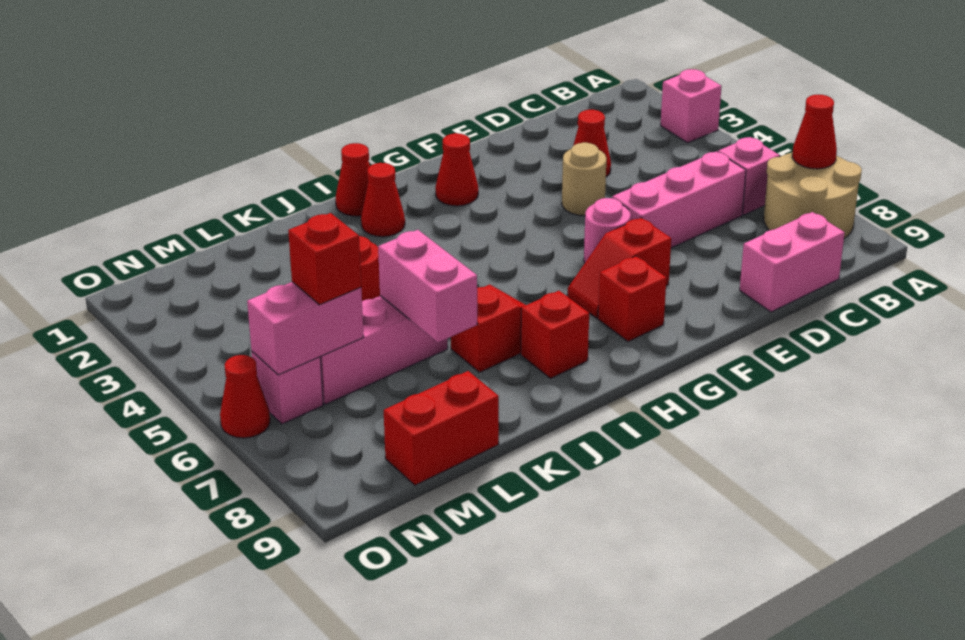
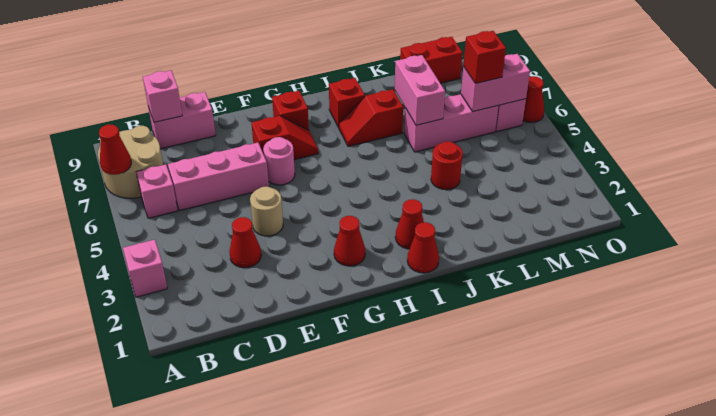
none -> pink brick C9 level 2

